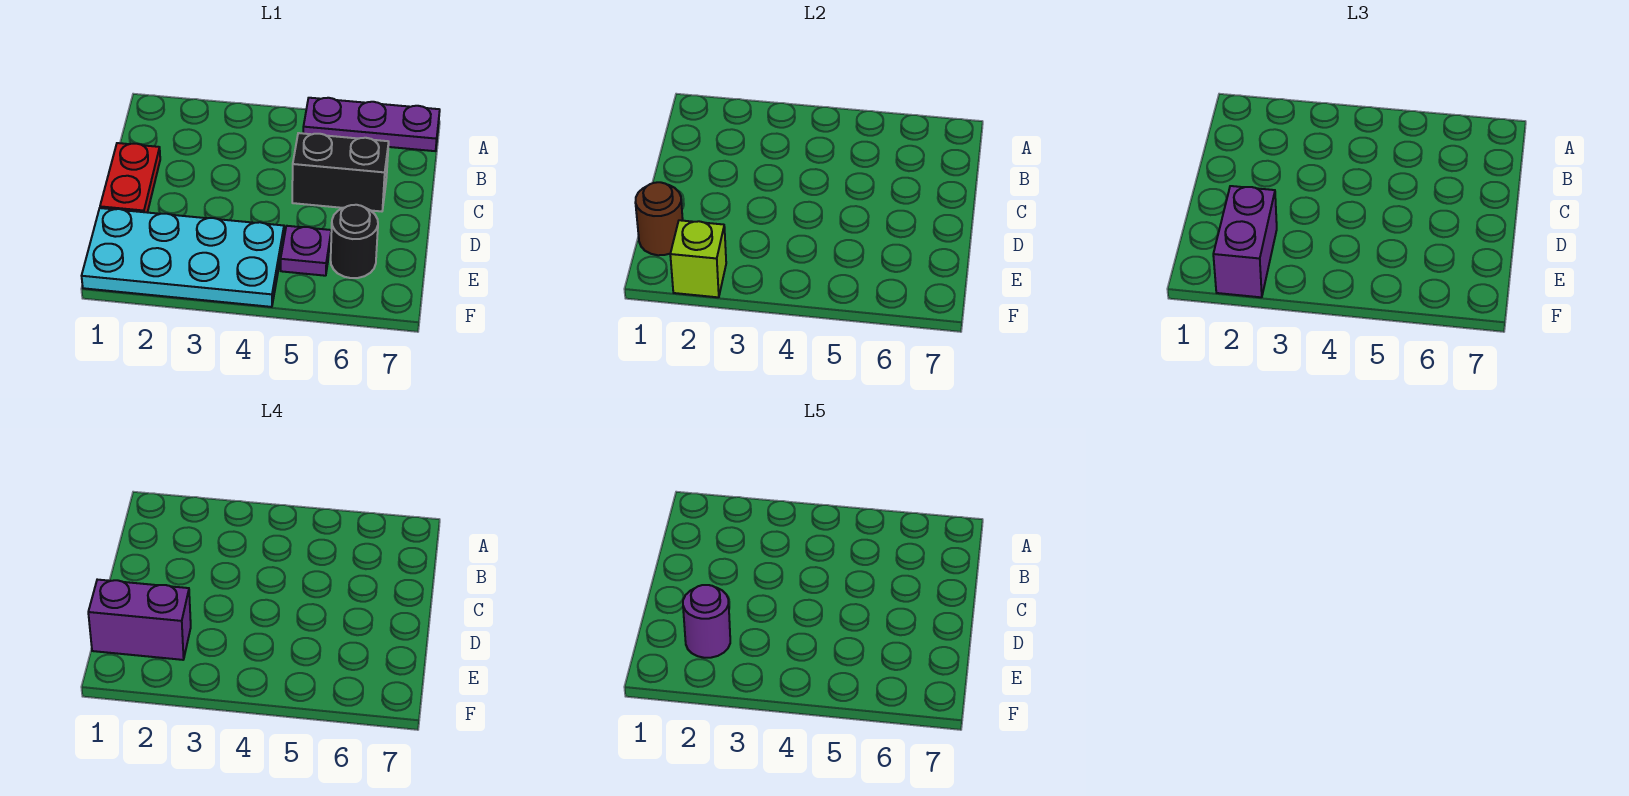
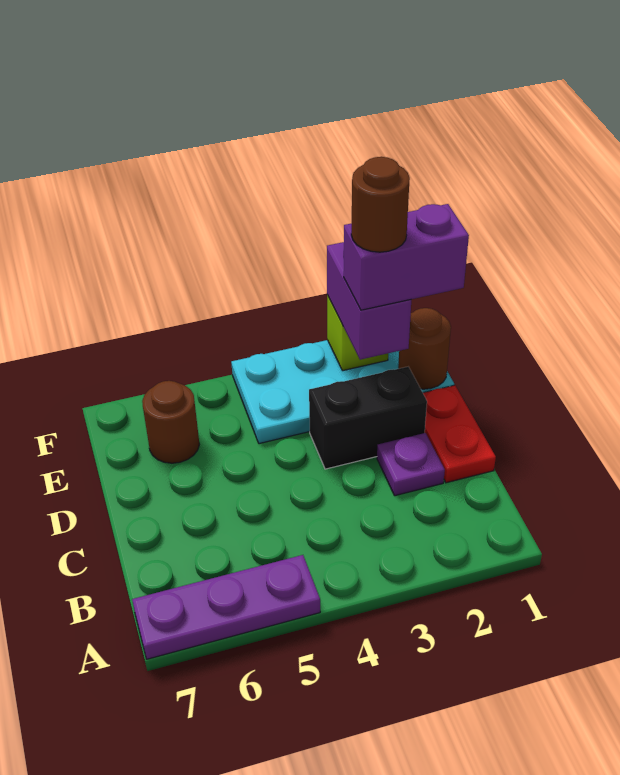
black brick C5:C6 level 1 -> black brick D2:D3 level 1
purple round brick E2 level 5 -> brown round brick E2 level 5
purple plate E5 level 1 -> purple plate C2 level 1
black round brick E6 level 1 -> brown round brick E6 level 1

